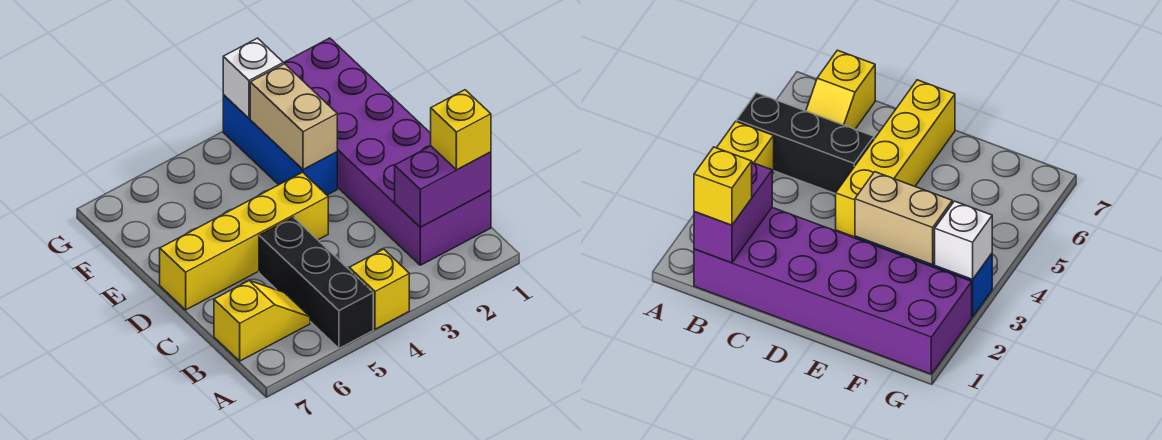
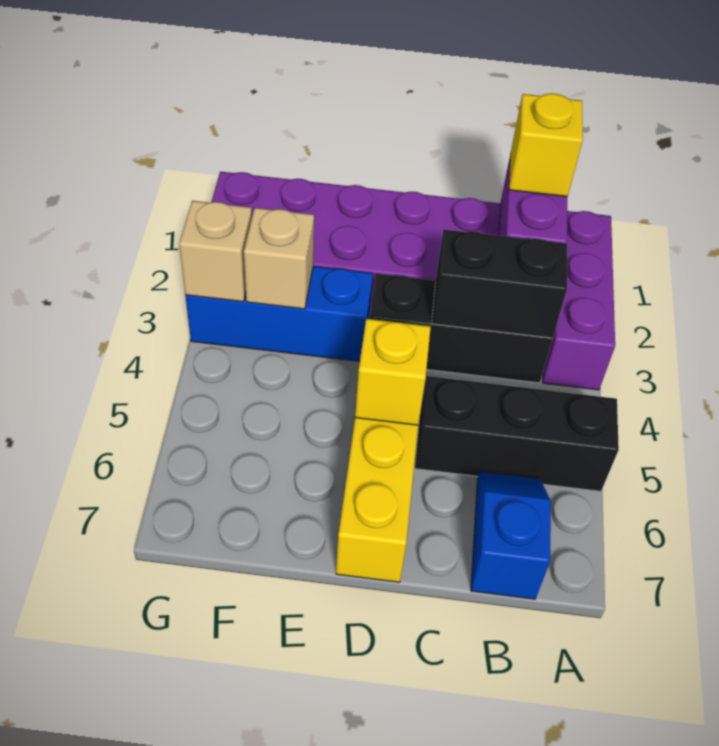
none -> purple brick A1:A3 level 1
yellow brick A4 level 1 -> yellow brick D5 level 2
none -> black brick B3:D3 level 1
none -> black brick B3:C3 level 2
yellow slope B6:B7 level 1 top 7 -> blue slope B6:B7 level 1 top 7
tan brick E3:F3 level 2 -> tan brick F3 level 2
white brick G3 level 2 -> tan brick G3 level 2

